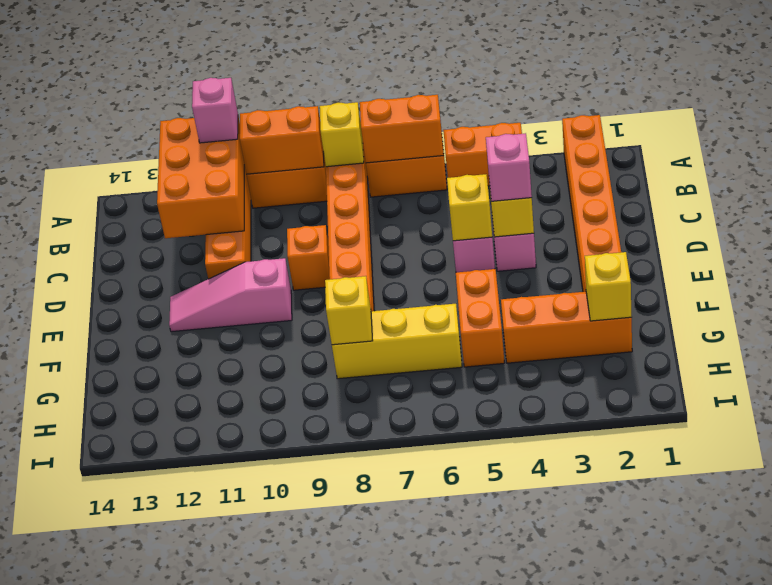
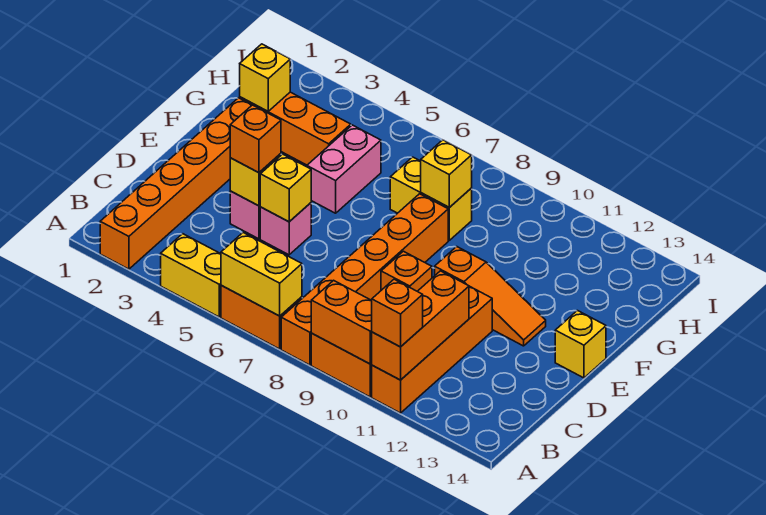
orange brick A4:A5 level 1 -> yellow brick A4:A5 level 1
orange brick A6:A7 level 2 -> yellow brick A6:A7 level 2
yellow brick A8 level 2 -> yellow brick E14 level 1
orange brick A11:C12 level 2 -> orange brick A11:C11 level 2
pink brick A11 level 3 -> orange brick A11 level 3
pink brick D4 level 3 -> orange brick D4 level 3
pink slope E10:E12 level 1 top 10 -> orange slope E10:E12 level 1 top 10
orange brick F5:G5 level 1 -> pink brick F5:G5 level 1
yellow brick G6:G8 level 1 -> yellow brick G7:G8 level 1

